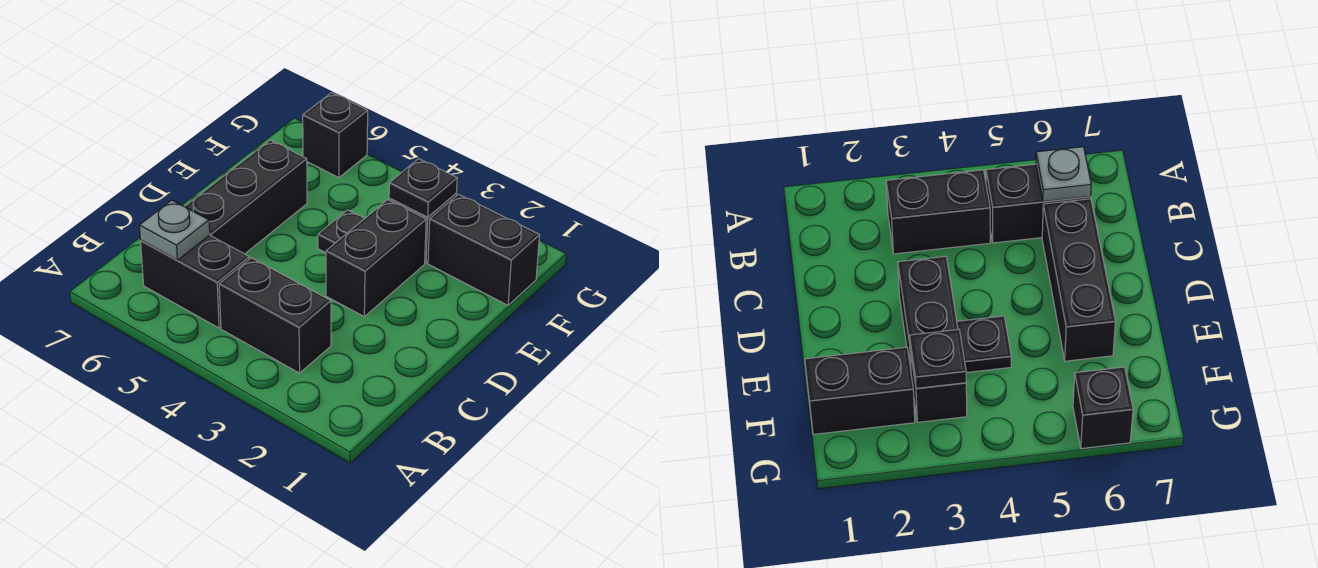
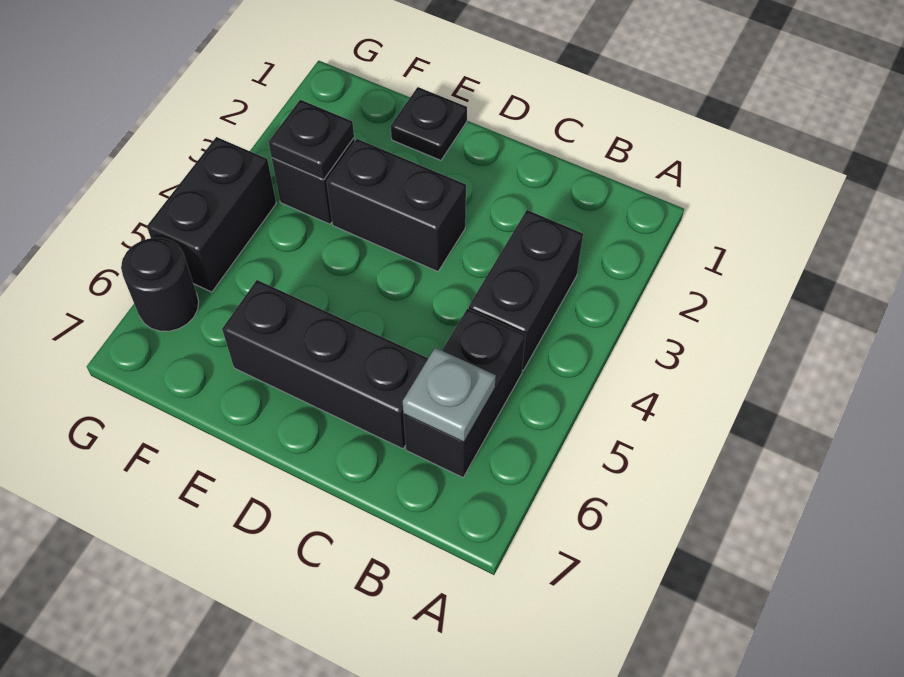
black plate E4 level 1 -> black plate E1 level 1
black brick F1:F2 level 1 -> black brick G4:G5 level 1
black brick G6 level 1 -> black round brick G6 level 1

